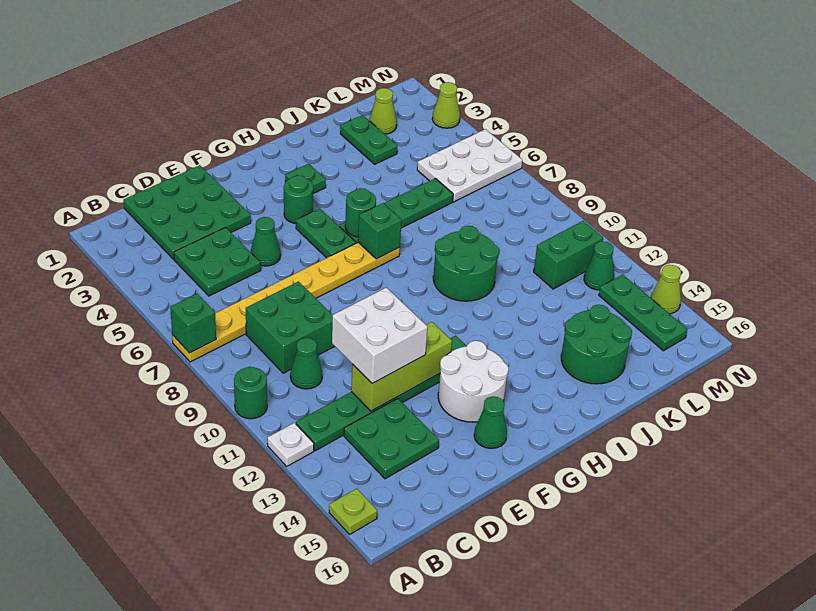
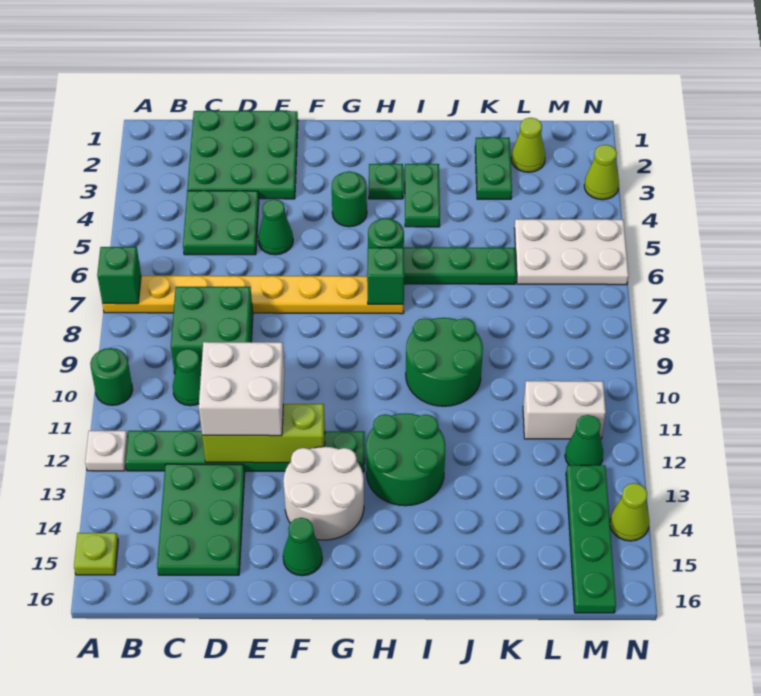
green plate C13:D14 level 1 -> green plate C13:D15 level 1
green plate G5:G6 level 1 -> green plate I3:I4 level 1
green round brick J14:K15 level 1 -> green round brick H12:I13 level 1
green brick L11:M11 level 1 -> white brick L11:M11 level 1
green plate M13:M15 level 1 -> green plate M13:M16 level 1

